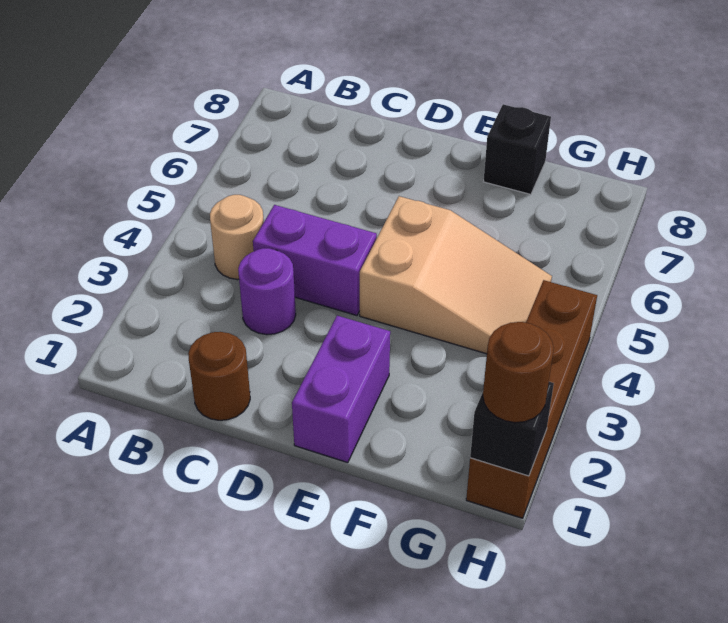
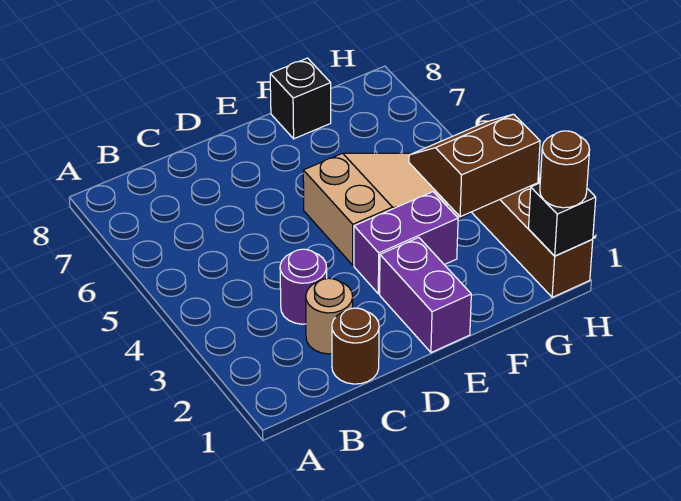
tan round brick B4 level 1 -> tan round brick C2 level 1
purple brick C4:D4 level 1 -> purple brick E3:F3 level 1
none -> brown slope G3:H4 level 2 top 3

